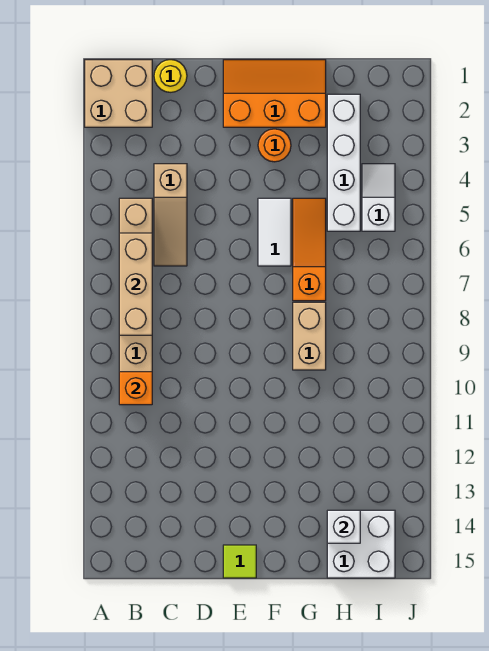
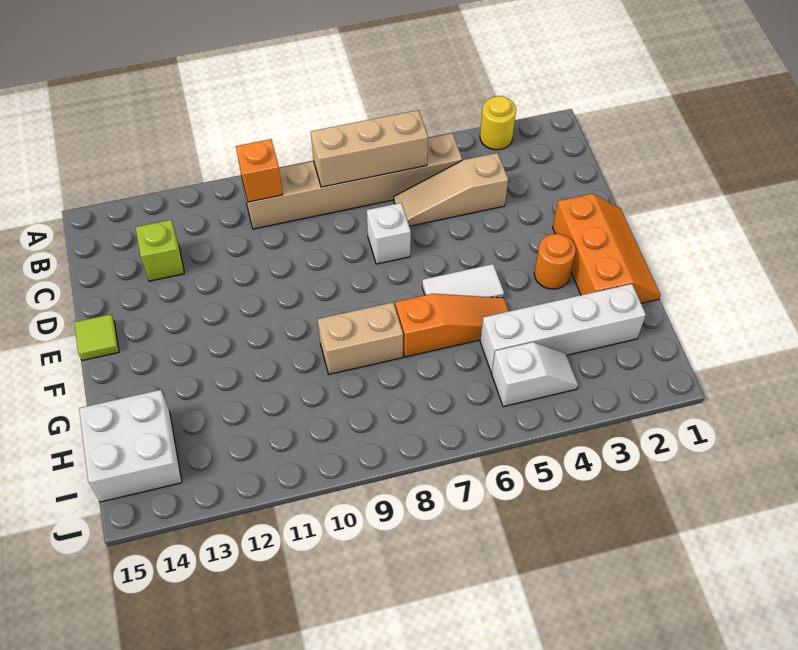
tan brick A1:B2 level 1 -> none
yellow round brick C1 level 1 -> yellow round brick A3 level 1
none -> lime brick C13 level 1
white brick H14 level 2 -> white brick D7 level 1

